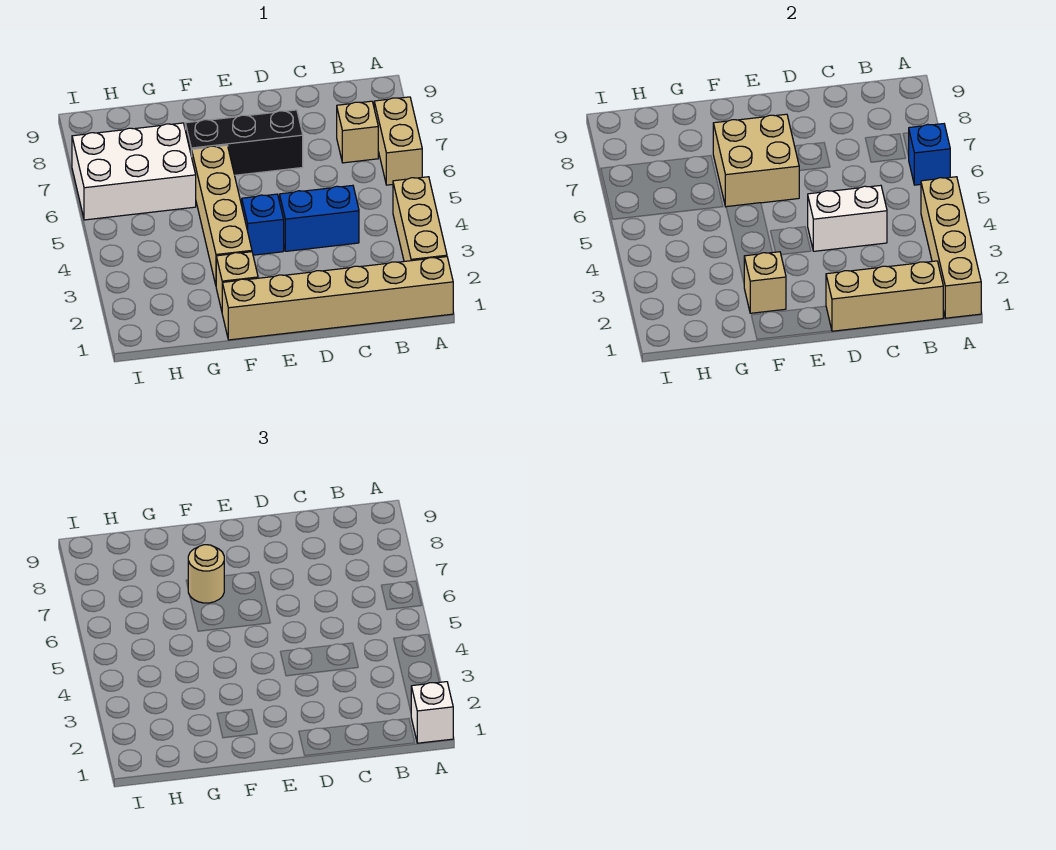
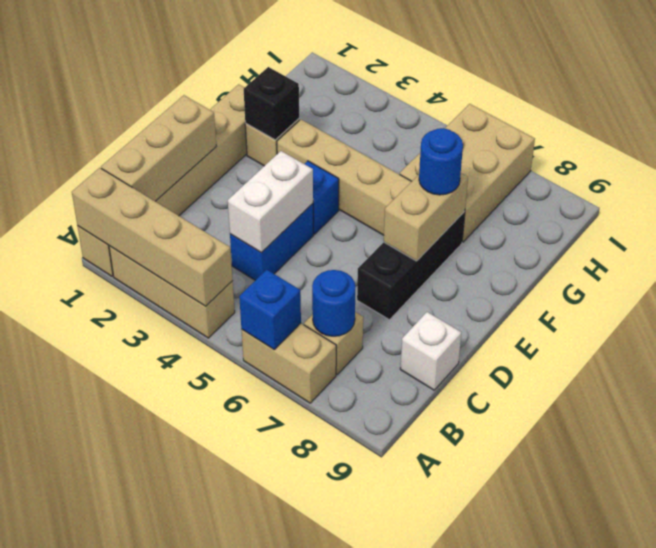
white brick A1 level 3 -> white brick C9 level 1
none -> blue round brick B7 level 2
tan brick E6:F7 level 2 -> tan brick E7:F7 level 2
tan brick F2 level 2 -> black brick F2 level 2
tan round brick F7 level 3 -> blue round brick F7 level 3
white brick G6:I7 level 1 -> tan brick G6:I7 level 1

